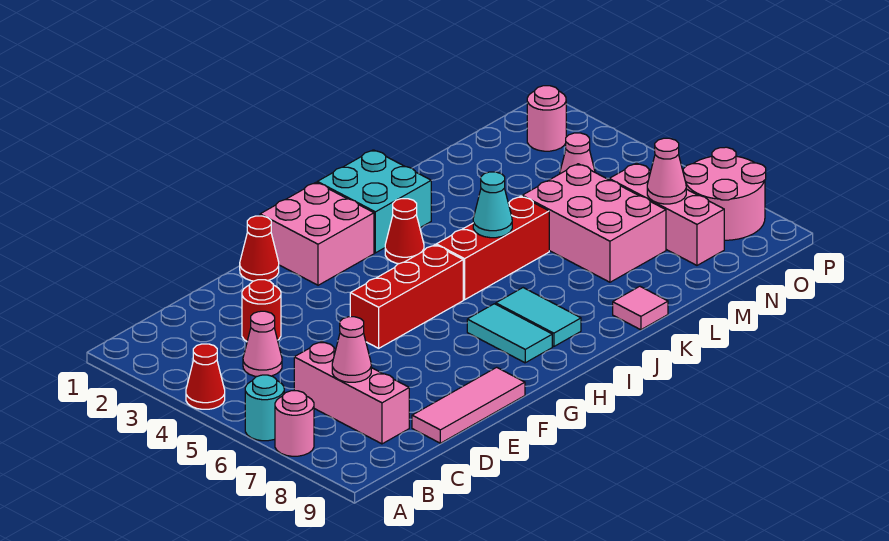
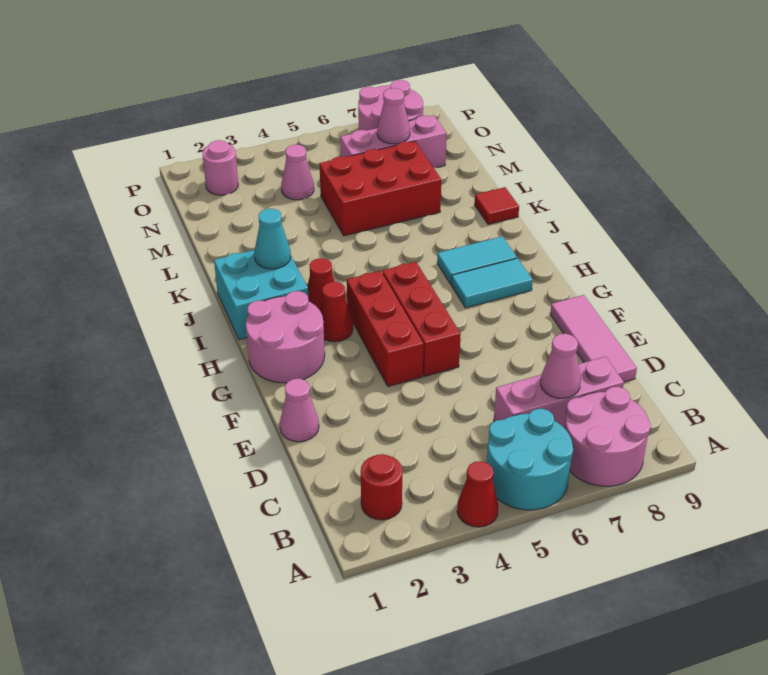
cyan round brick A6 level 1 -> cyan round brick A5:B6 level 1
pink round brick A7 level 1 -> pink round brick A7:B8 level 1
pink cone C4 level 1 -> pink cone E1 level 1
red round brick D3 level 1 -> red round brick B2 level 1
red cone F1 level 1 -> red cone H3 level 1
pink brick G1:H2 level 1 -> pink round brick G1:H2 level 1
red brick I5:K5 level 1 -> red brick F4:H4 level 1
cyan cone J5 level 2 -> cyan cone J2 level 2
pink tile K9 level 1 -> red tile K9 level 1
pink brick L5:M7 level 1 -> red brick L5:M7 level 1

